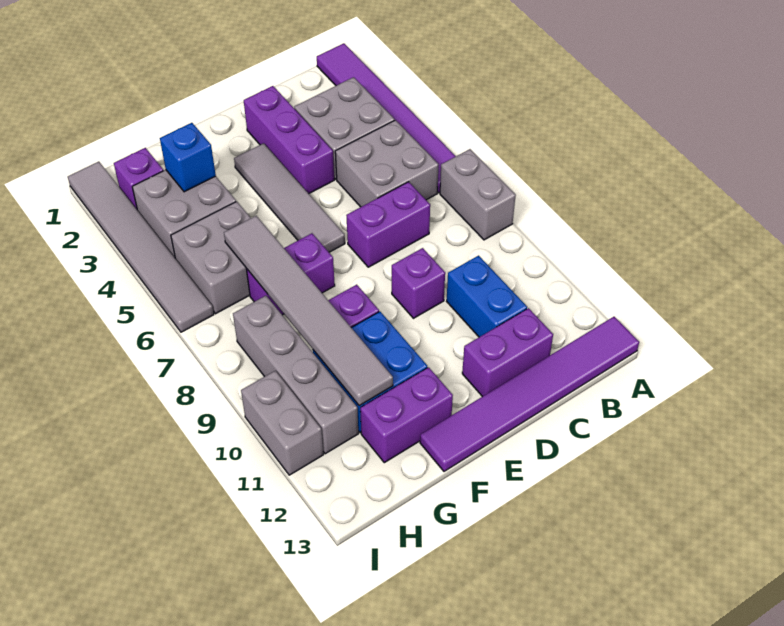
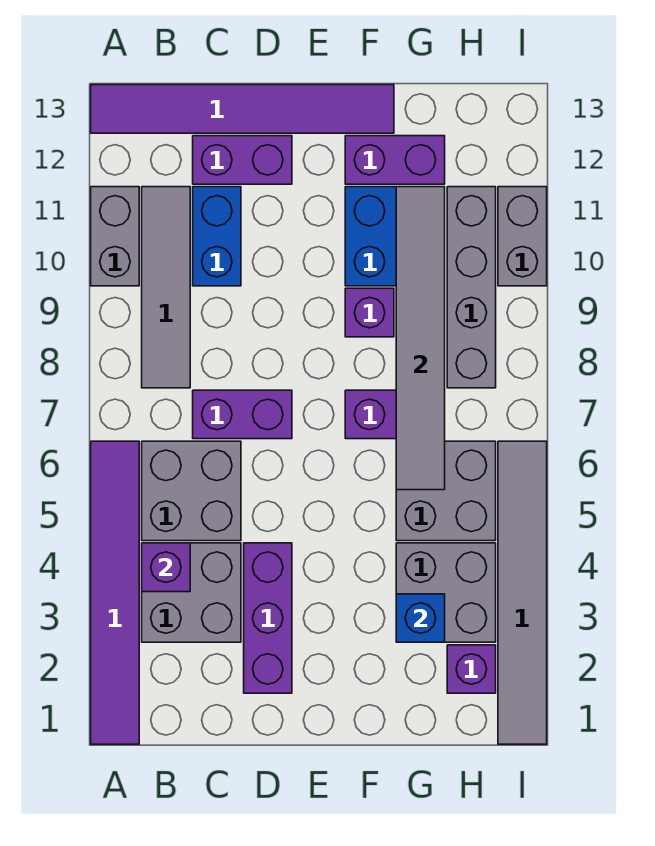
grey brick A7:A8 level 1 -> grey brick A10:A11 level 1
purple brick D9 level 1 -> purple brick B4 level 2
grey tile E3:E6 level 1 -> grey tile B8:B11 level 1

